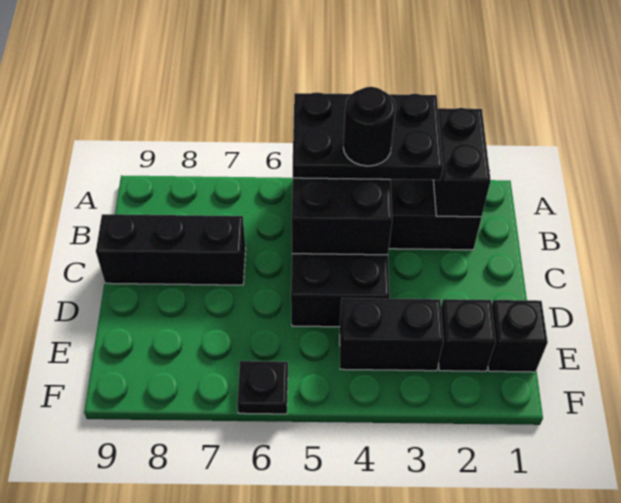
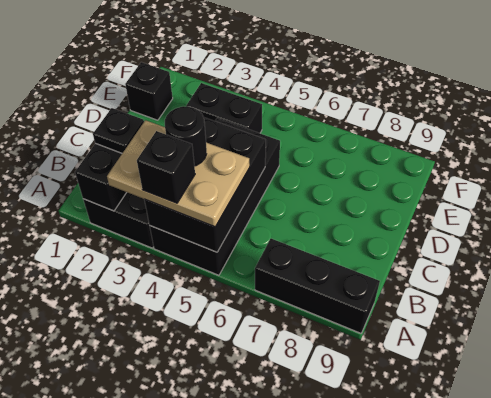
black plate A3:B5 level 3 -> tan plate A3:B5 level 3
black brick C7:C9 level 1 -> black brick A7:A9 level 1
black brick E2 level 1 -> black brick A4 level 4
black plate F6 level 1 -> black plate B2 level 3

